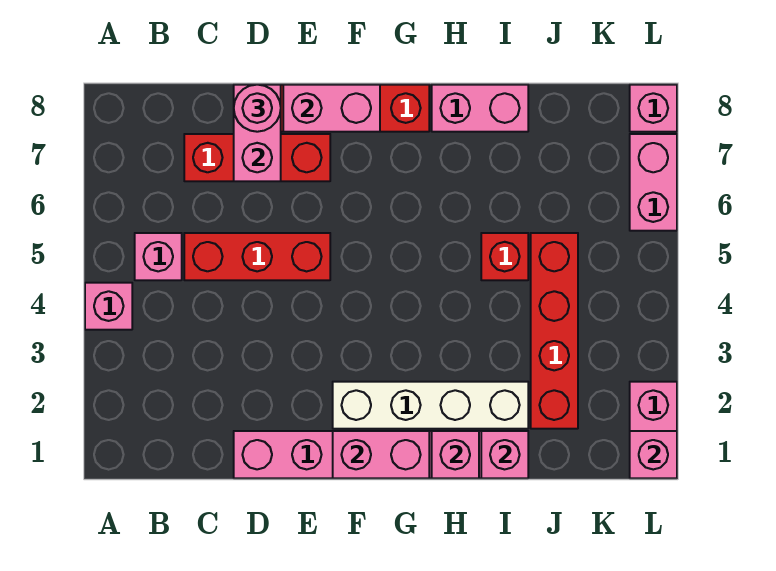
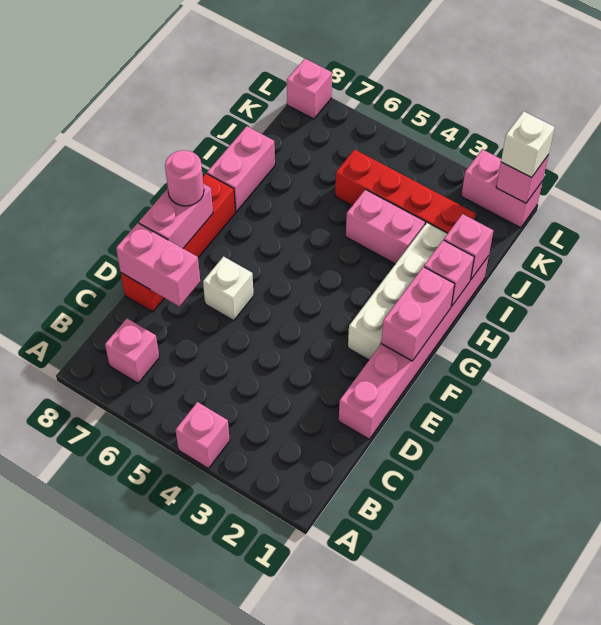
pink brick B5 level 1 -> pink brick B7 level 1
red brick C5:E5 level 1 -> none
red brick C7:E7 level 1 -> none
pink round brick D8 level 3 -> pink round brick F8 level 3
none -> white brick E6 level 1
red brick I5 level 1 -> none
none -> white brick L1 level 3
pink brick L6:L7 level 1 -> pink brick I3:I4 level 1

